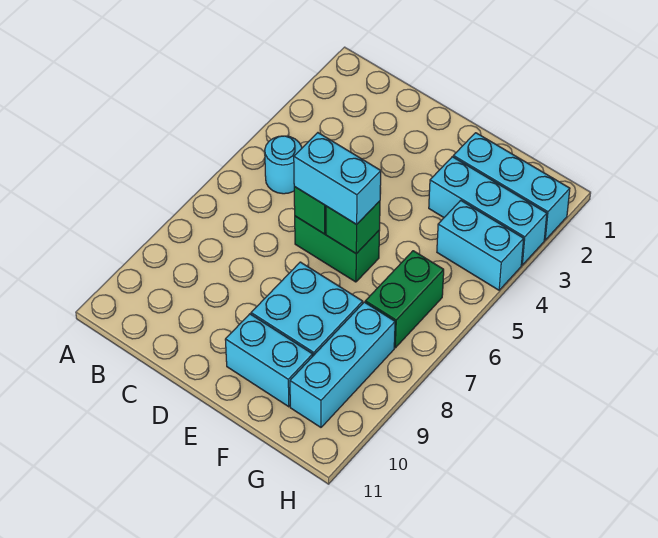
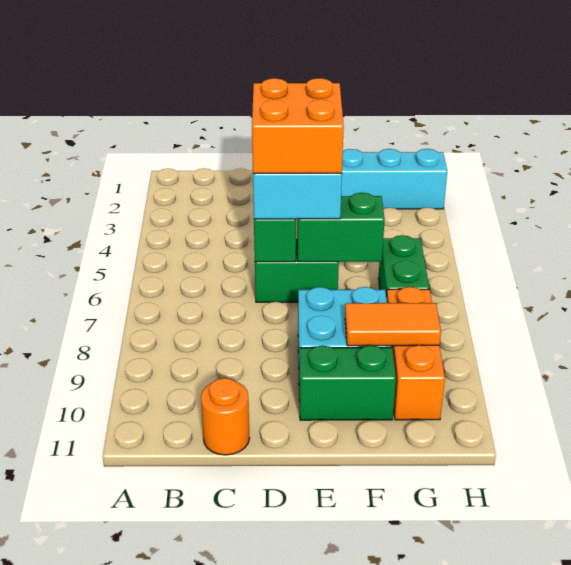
cyan round brick B5 level 1 -> none
none -> orange round brick C11 level 1
none -> orange brick D5:E6 level 4
green brick E6 level 2 -> green brick E6:F6 level 2
cyan brick E10:F10 level 1 -> green brick E10:F10 level 1
cyan brick F3:H3 level 1 -> none
none -> orange tile F9:G9 level 2
cyan brick G4:H4 level 1 -> none
cyan brick G8:G10 level 1 -> orange brick G8:G10 level 1

